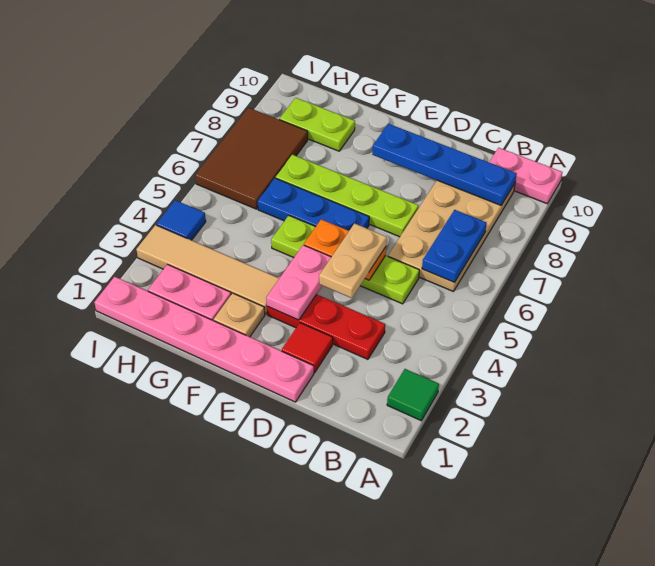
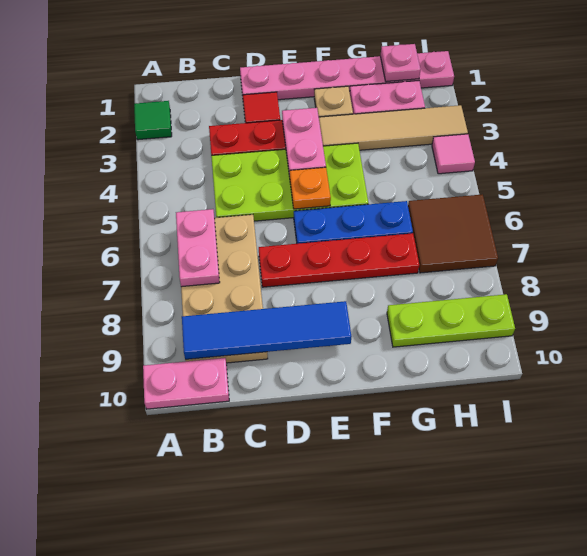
blue plate B6:B7 level 2 -> pink plate B6:B7 level 2
blue plate B9:E9 level 2 -> blue tile B9:E9 level 2
lime plate C5:F5 level 1 -> lime plate C4:F5 level 1
tan plate D4:D5 level 3 -> none
orange plate D5:E5 level 2 -> orange plate E5 level 2
lime plate D7:G7 level 1 -> red plate D7:G7 level 1
lime plate G9:H9 level 1 -> lime plate G9:I9 level 1
none -> pink plate H1 level 2
brown tile H6:I8 level 1 -> brown tile H6:I7 level 1
blue tile I4 level 1 -> pink tile I4 level 1

